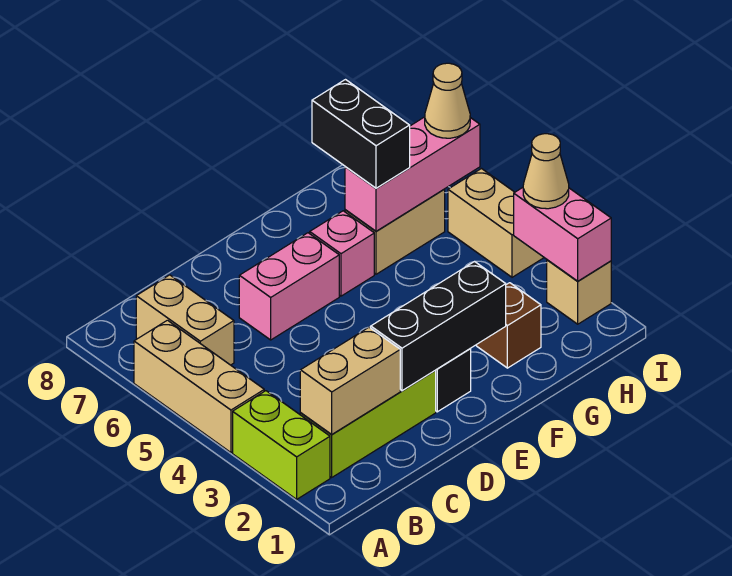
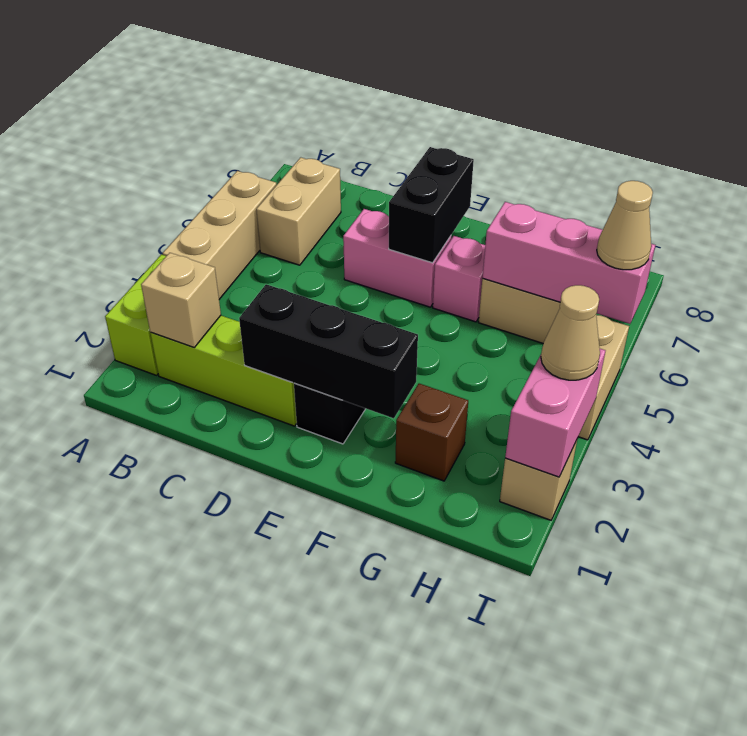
tan brick B2:C2 level 2 -> tan brick B2 level 2
black brick G6:G7 level 3 -> black brick E6:E7 level 2

